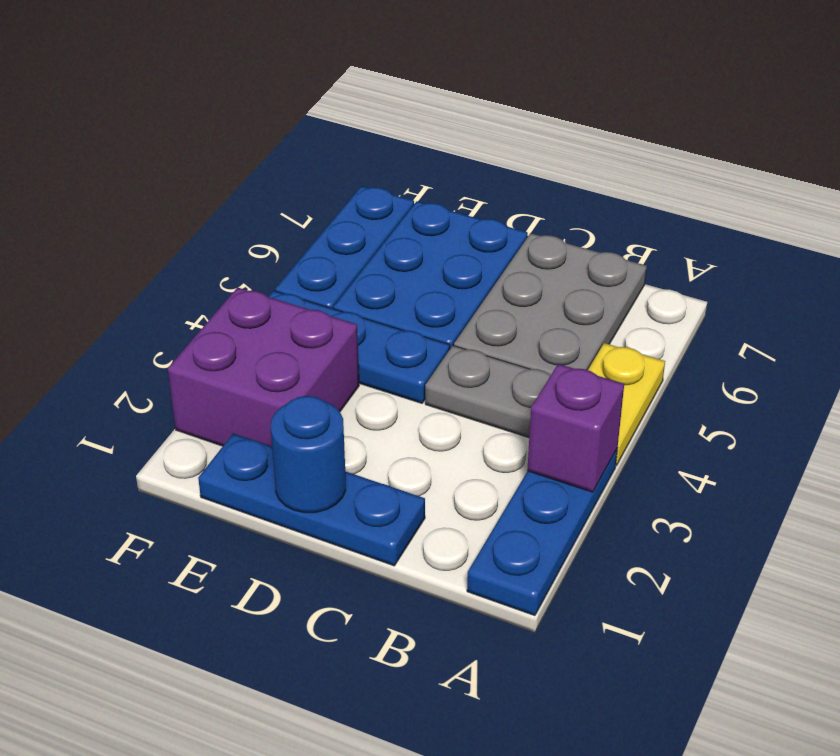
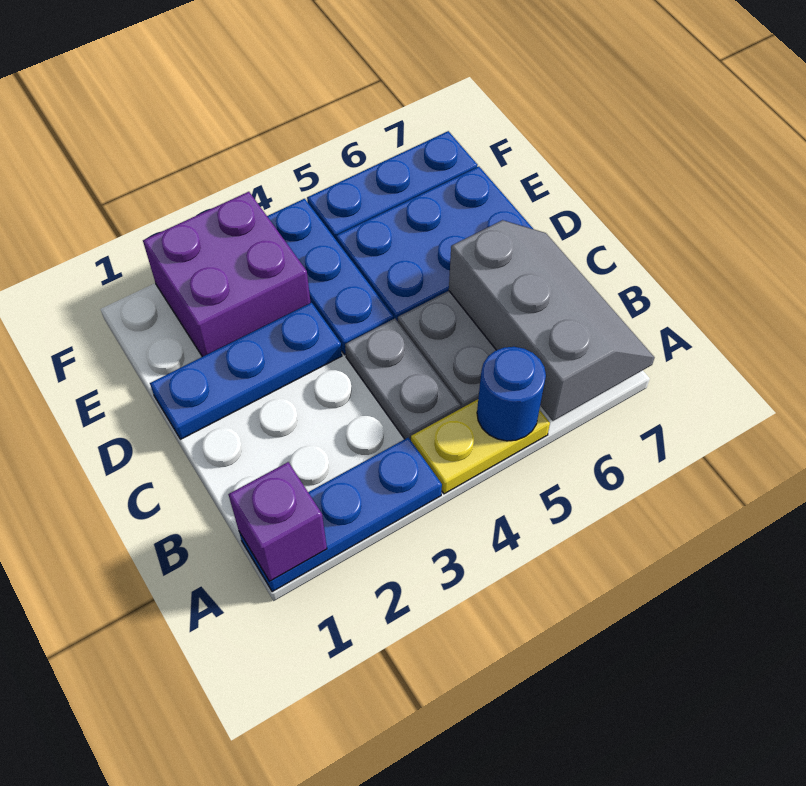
purple brick A3 level 2 -> purple brick A1 level 2
none -> grey slope A6:C7 level 2 top 6
blue plate C1:E1 level 1 -> blue plate D1:D3 level 1
blue round brick D1 level 2 -> blue round brick A5 level 2

